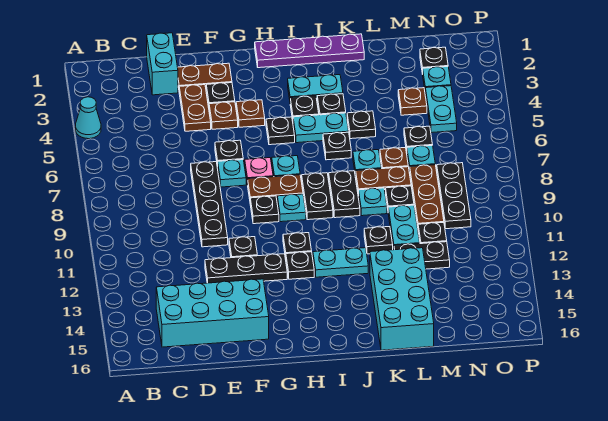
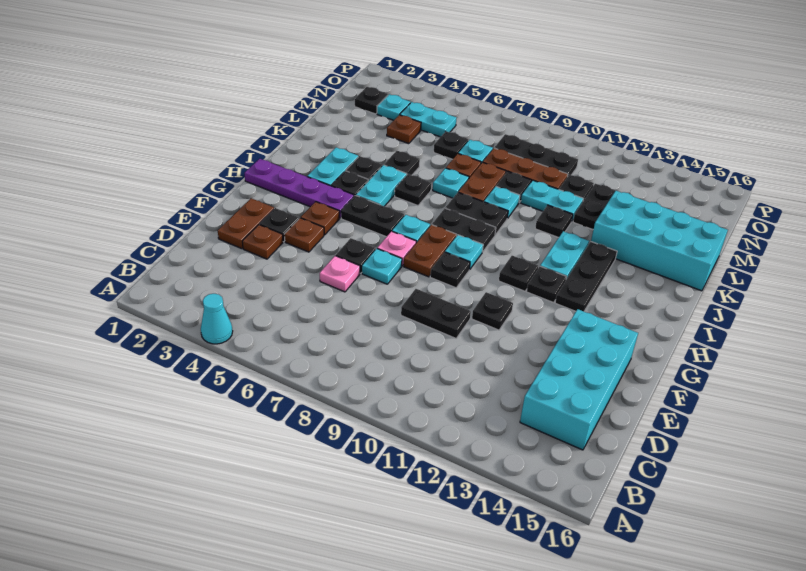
cyan brick D1:D2 level 1 -> none
brown plate E3:E4 level 1 -> brown plate E3 level 1
none -> pink plate E6 level 1
black plate E7:E10 level 1 -> black plate E9:E10 level 1
black plate E12:G12 level 1 -> black plate H13:J13 level 1
purple plate H1:K1 level 1 -> purple plate H1:H4 level 1
black plate H5 level 1 -> black plate H5:H6 level 1

